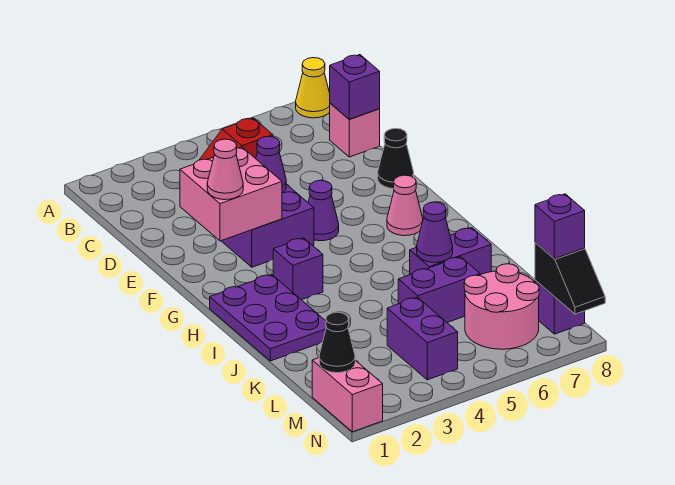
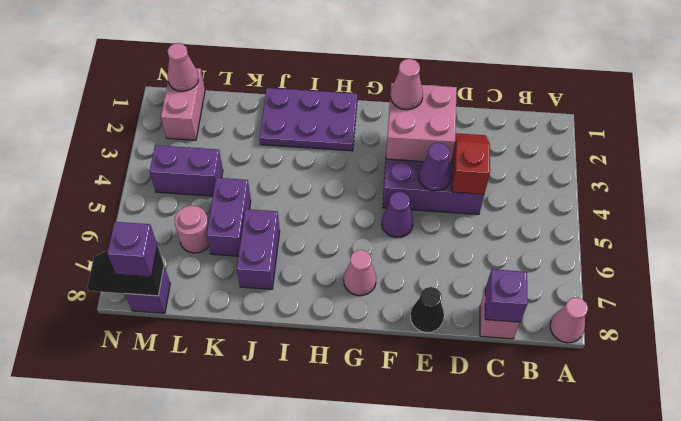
yellow cone A8 level 1 -> pink cone A8 level 1
purple brick H3 level 1 -> none
purple cone J6 level 2 -> none
pink round brick L6:M7 level 1 -> pink round brick L6 level 1
pink brick M1:N1 level 1 -> pink brick M1:M2 level 1
black cone M1 level 2 -> pink cone M1 level 2

